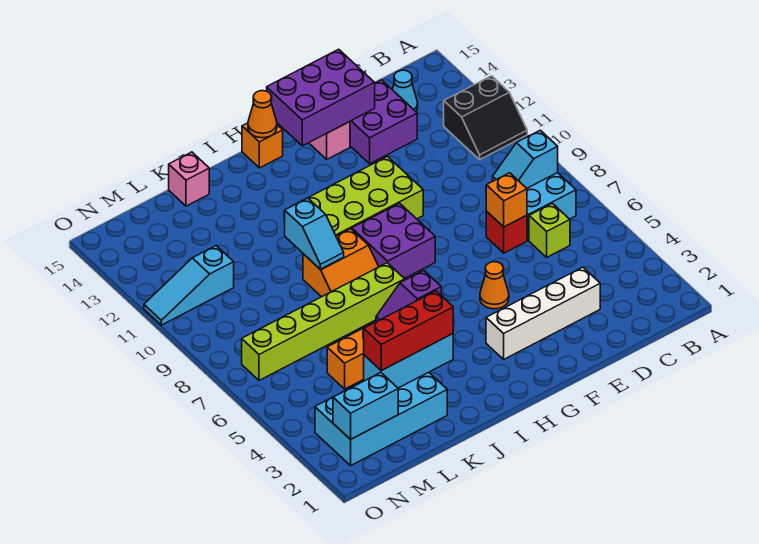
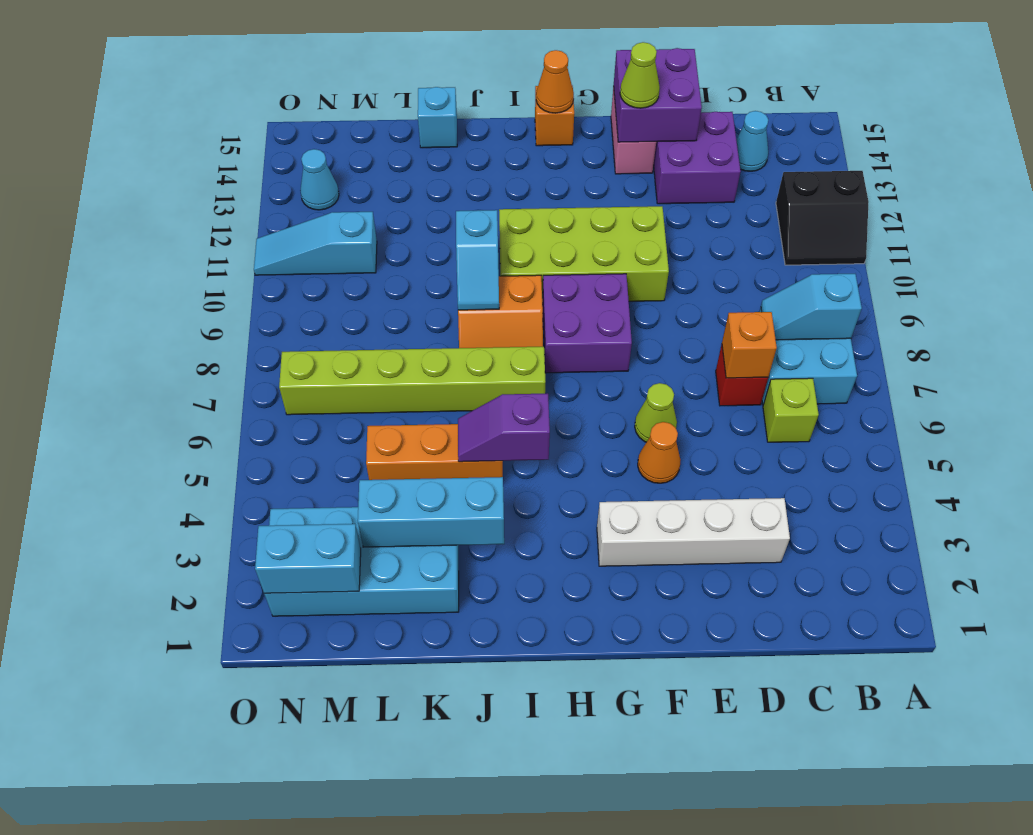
purple brick E14:G15 level 2 -> purple brick E14:F15 level 2
none -> lime cone F6 level 1
none -> lime cone F14 level 3
red brick J3:L3 level 3 -> none
pink brick K15 level 1 -> cyan brick K15 level 1
none -> cyan cone N13 level 1

